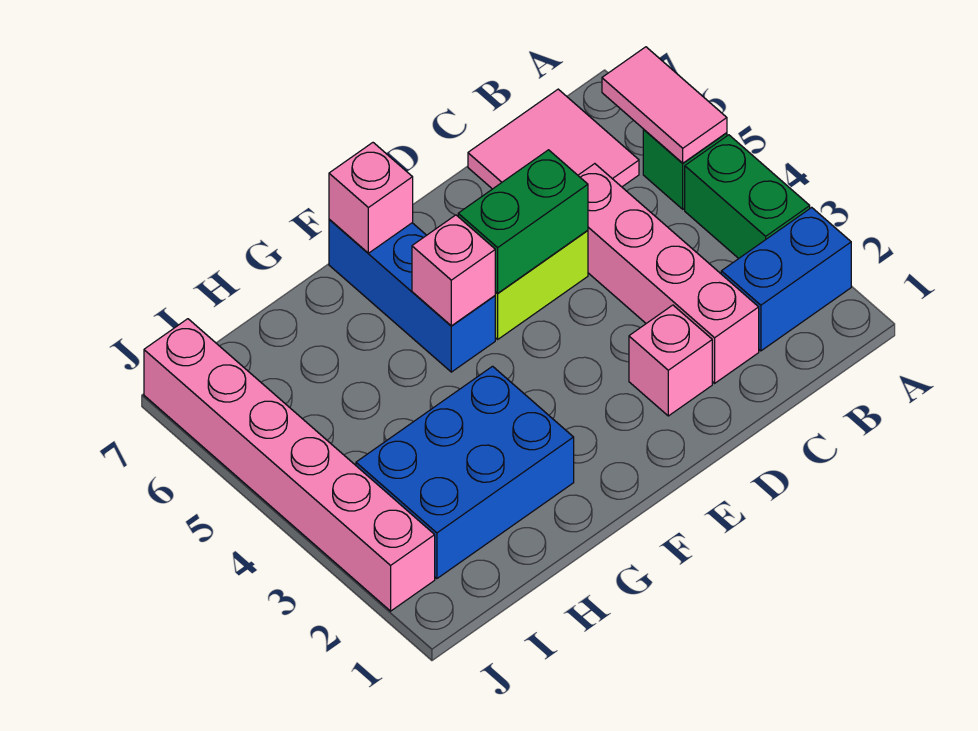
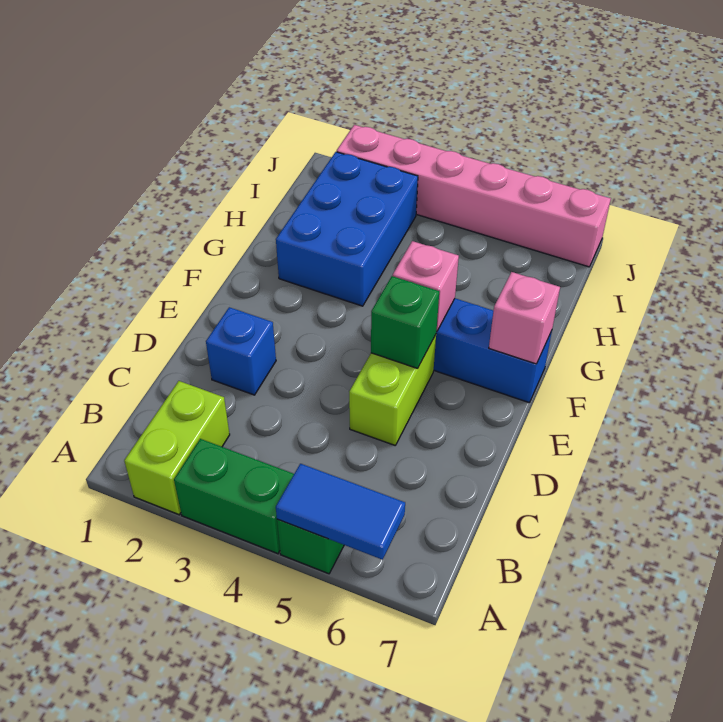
blue brick A2:B2 level 1 -> lime brick A2:B2 level 1
pink tile A5:A6 level 2 -> blue tile A5:A6 level 2
pink tile B6:C7 level 1 -> none
pink brick C2:C5 level 1 -> none
pink brick D2 level 1 -> blue brick D2 level 1
green brick D5:E5 level 2 -> green brick E5 level 2

